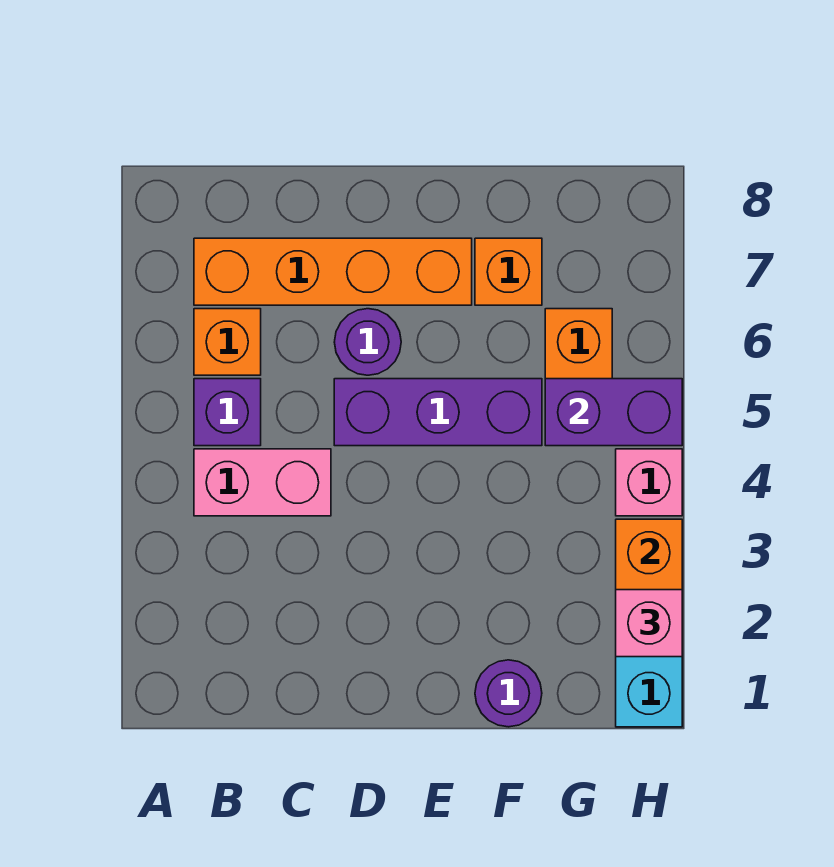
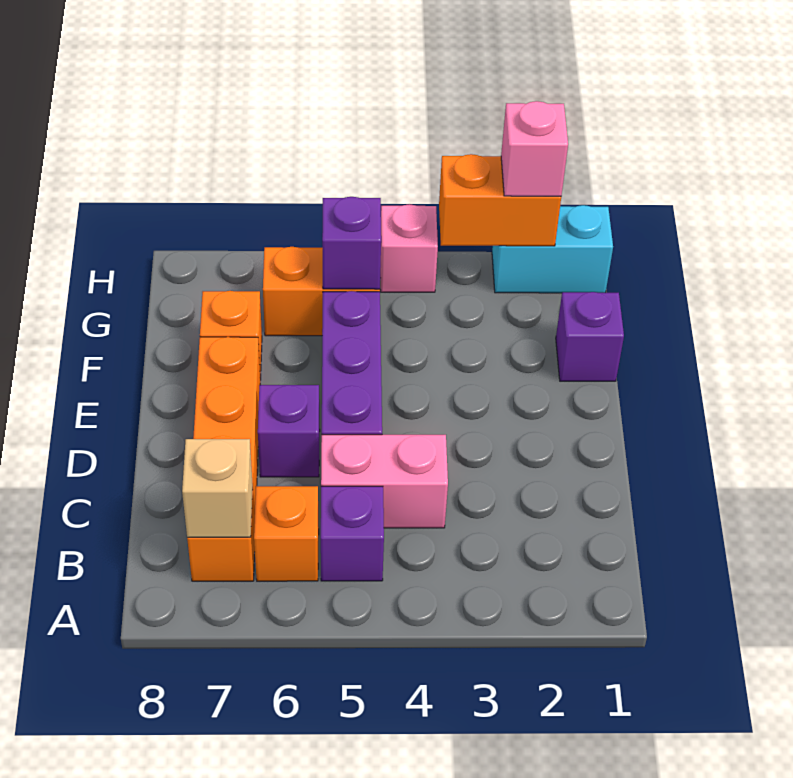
pink brick B4:C4 level 1 -> pink brick C4:C5 level 1
none -> tan brick B7 level 2
purple round brick D6 level 1 -> purple brick D6 level 1
purple round brick F1 level 1 -> purple brick F1 level 1
purple brick G5:H5 level 2 -> purple brick G5 level 2

